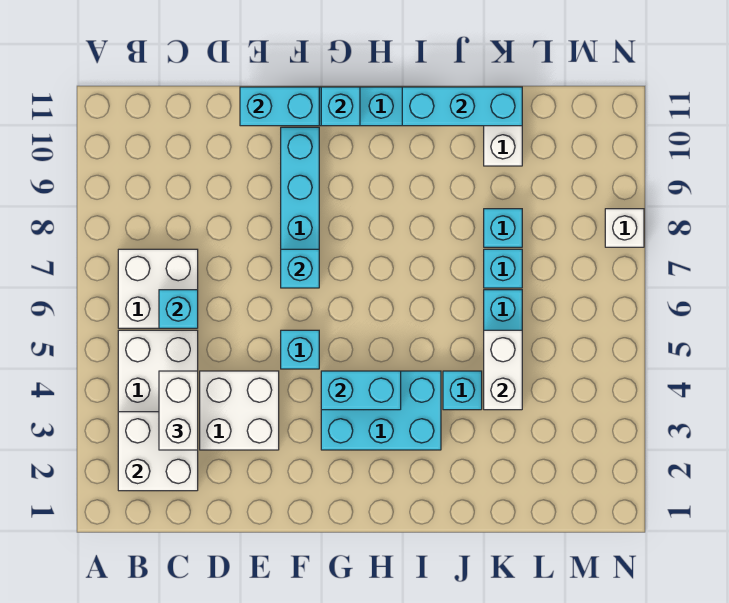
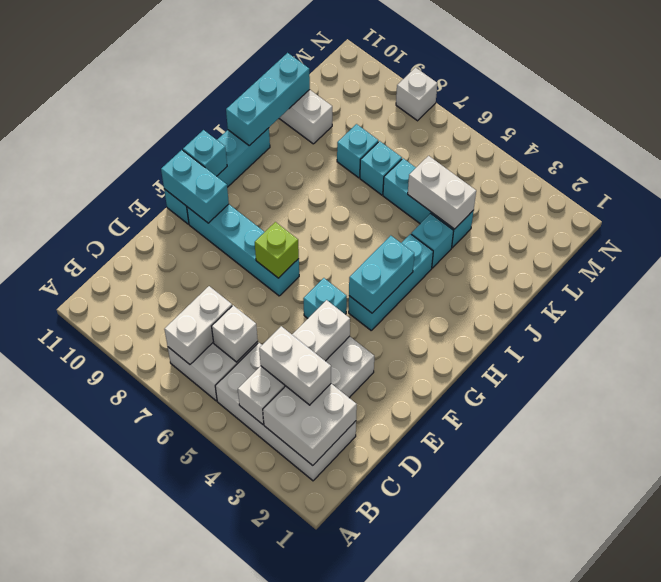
none -> white brick B4:E4 level 2
none -> white brick B7:C7 level 2
cyan brick C6 level 2 -> white brick C6 level 2
cyan brick E11:F11 level 2 -> cyan brick F10:F11 level 2
cyan brick F7 level 2 -> lime brick F7 level 2
cyan brick G3:I4 level 1 -> cyan brick G4:I4 level 1

